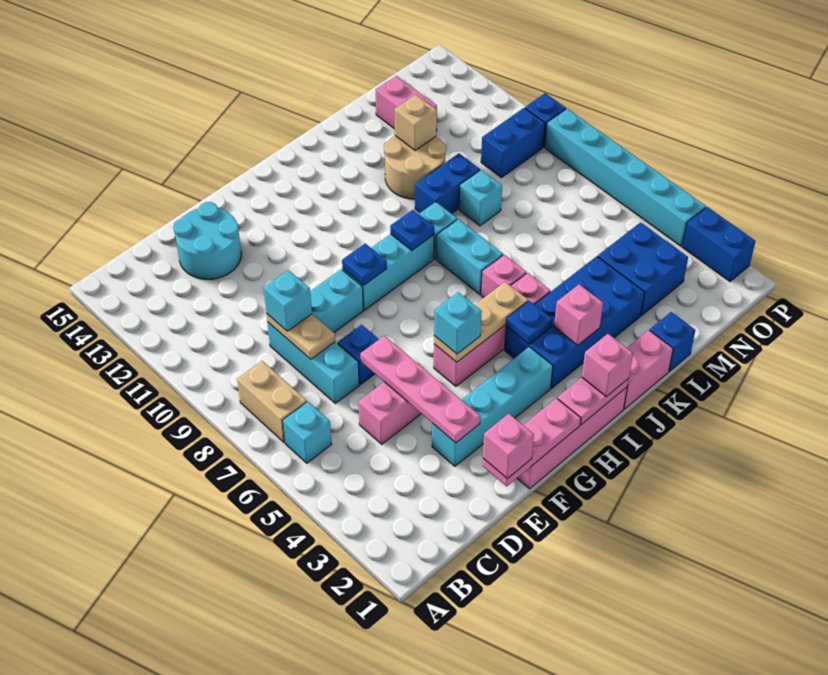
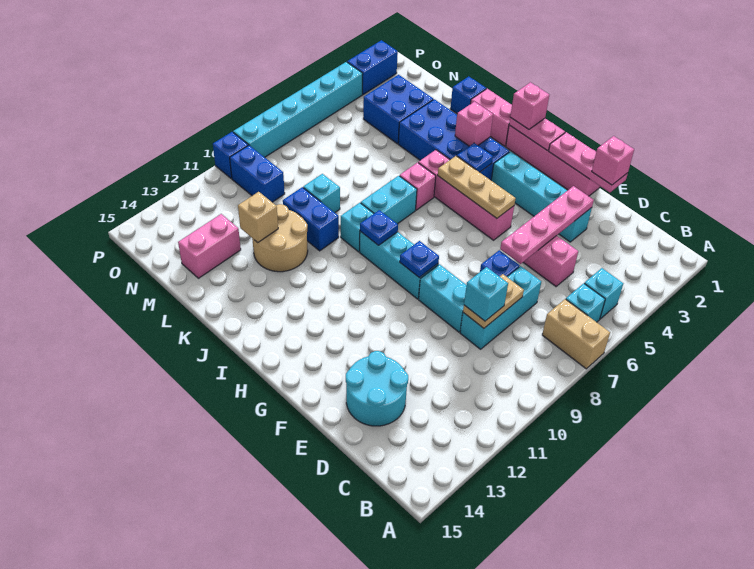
tan brick B7:B8 level 1 -> tan brick A7:B7 level 1
cyan brick G5 level 3 -> cyan brick B5 level 1

